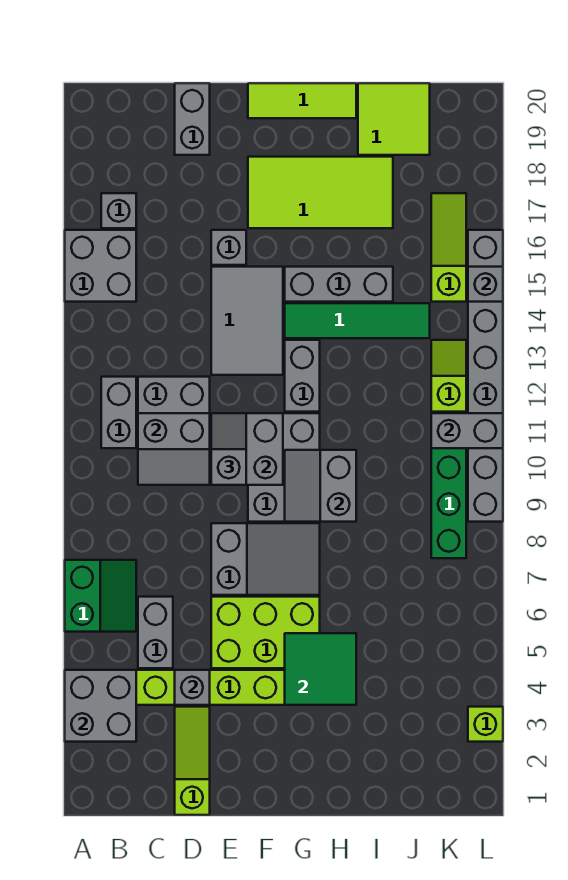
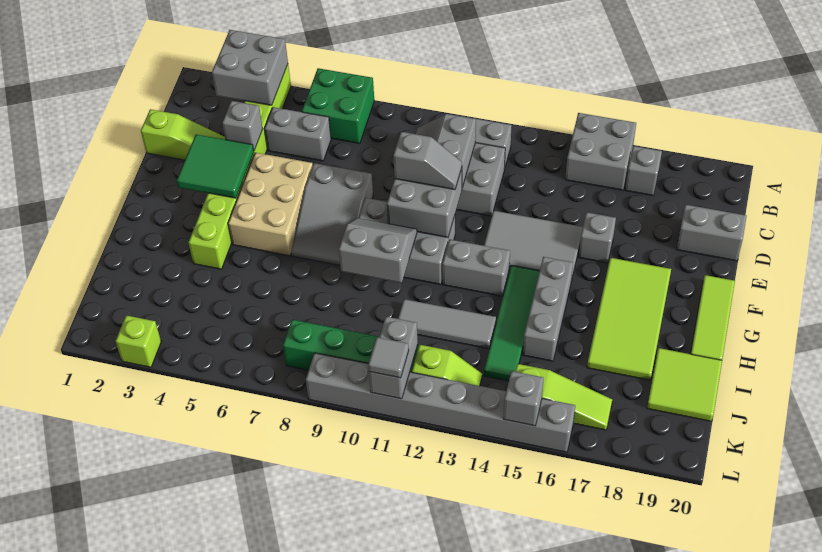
green slope A6:B7 level 1 top A -> green brick A6:B7 level 1
lime brick E5:G6 level 1 -> tan brick E5:G6 level 1
green tile G4:H5 level 2 -> green tile E3:F4 level 2
none -> grey tile I11:I13 level 1
none -> grey tile L11 level 3

